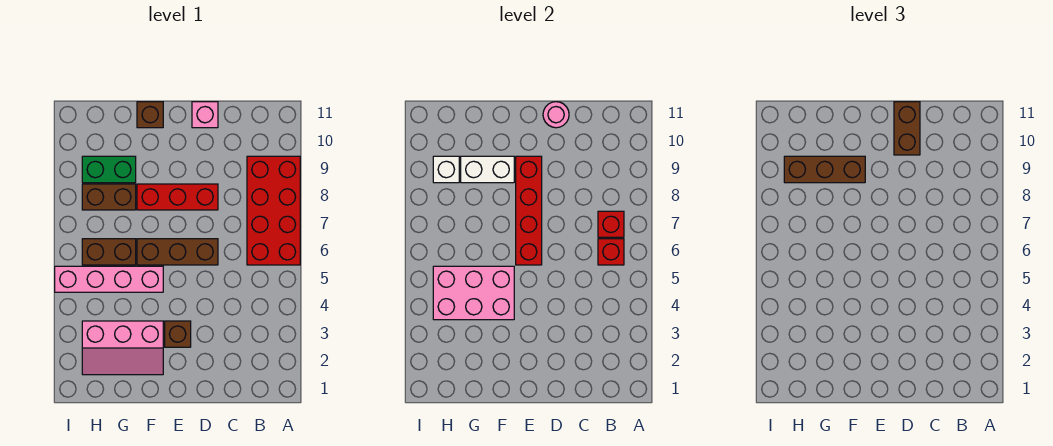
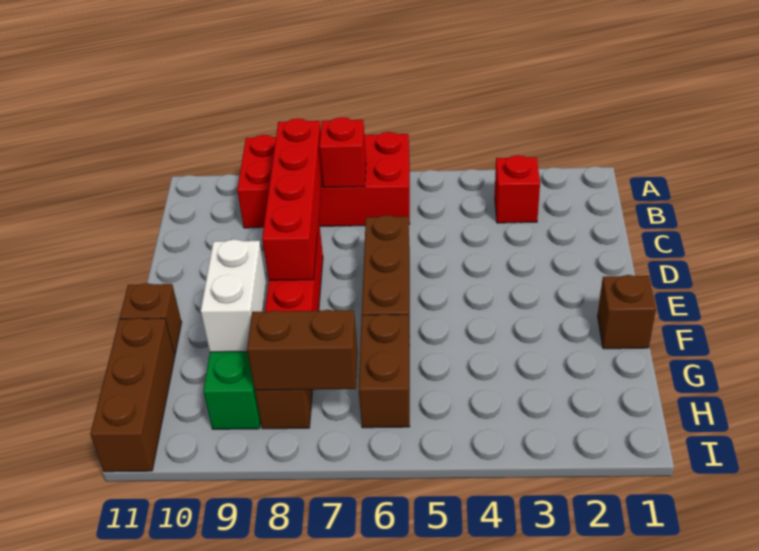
red brick B6 level 2 -> red brick B3 level 1
brown brick D10:D11 level 3 -> brown brick H7:H8 level 2
pink brick D11 level 1 -> none
pink round brick D11 level 2 -> none
brown brick E3 level 1 -> brown brick F1 level 1
red brick E6:E9 level 2 -> red brick B8:E8 level 2
pink slope F2:H3 level 1 top 3 -> none
pink brick F4:H5 level 2 -> none
pink brick F5:I5 level 1 -> none
brown brick F9:H9 level 3 -> brown brick G11:I11 level 1
white brick H9 level 2 -> none

